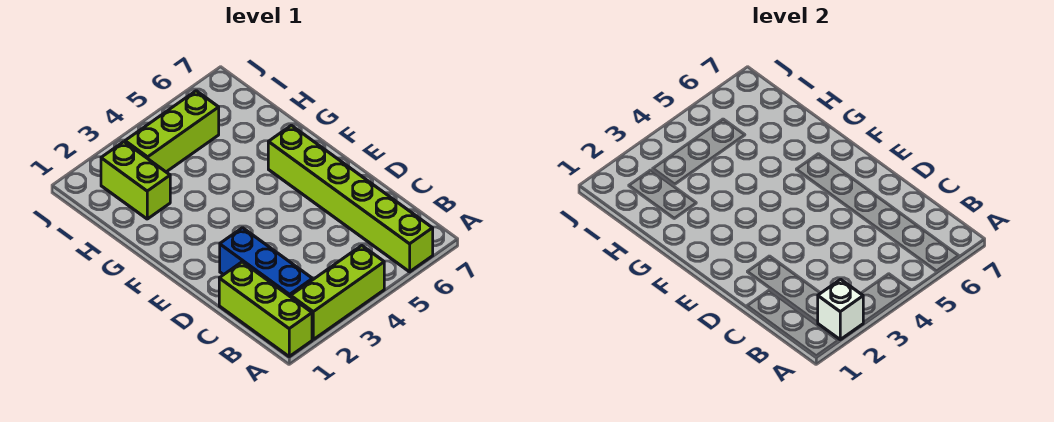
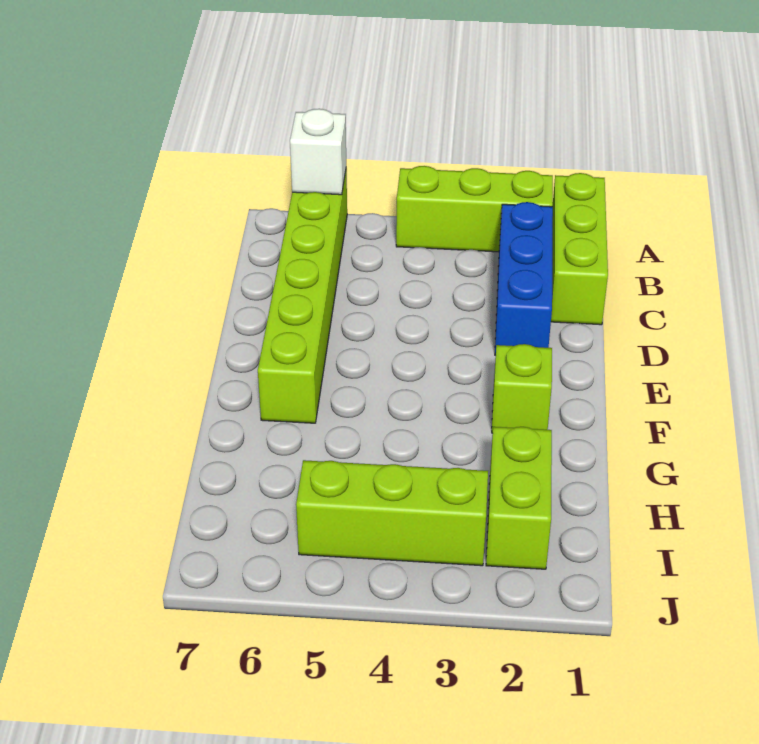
white brick A2 level 2 -> white brick A6 level 2
none -> lime brick F2 level 1

